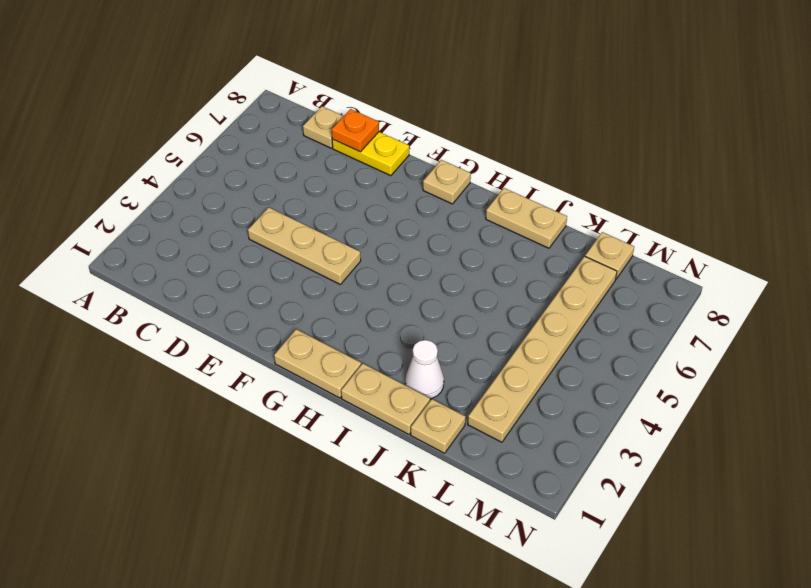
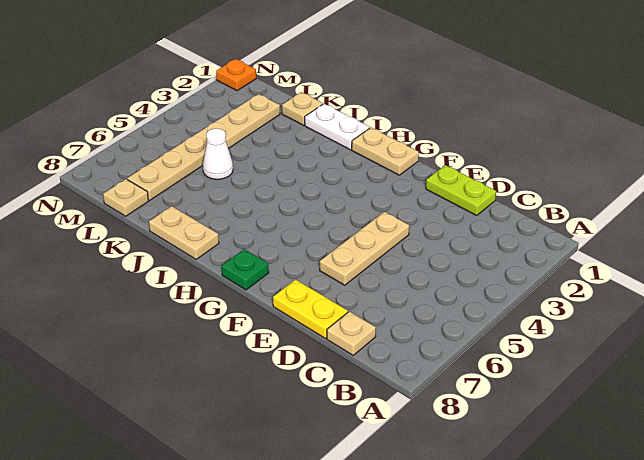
none -> lime plate D1:E1 level 1
tan plate D4:F4 level 1 -> tan plate E4:E6 level 1
orange plate D8 level 2 -> orange plate N1 level 1
tan plate G8 level 1 -> green plate G8 level 1
tan plate I1:J1 level 1 -> white plate I1:J1 level 1
white cone J2 level 1 -> white cone K5 level 1

